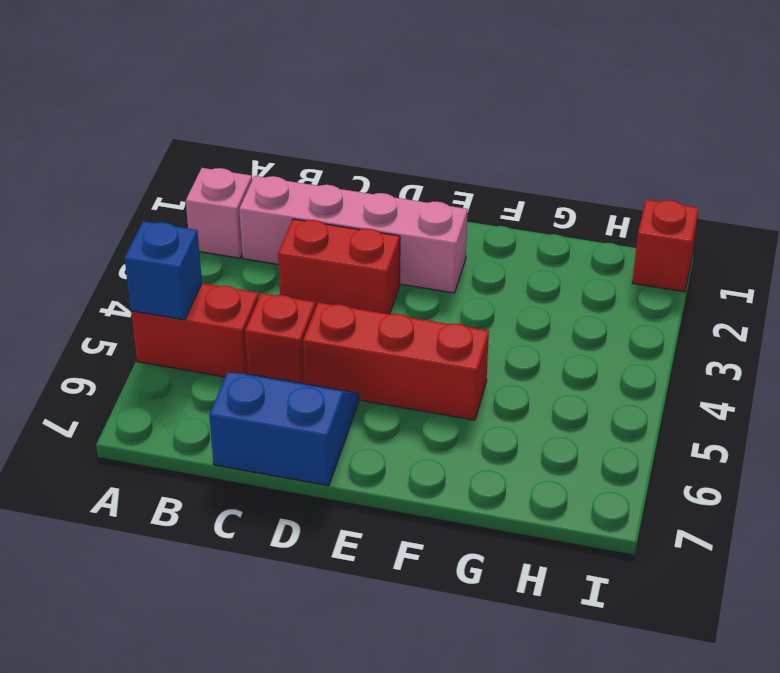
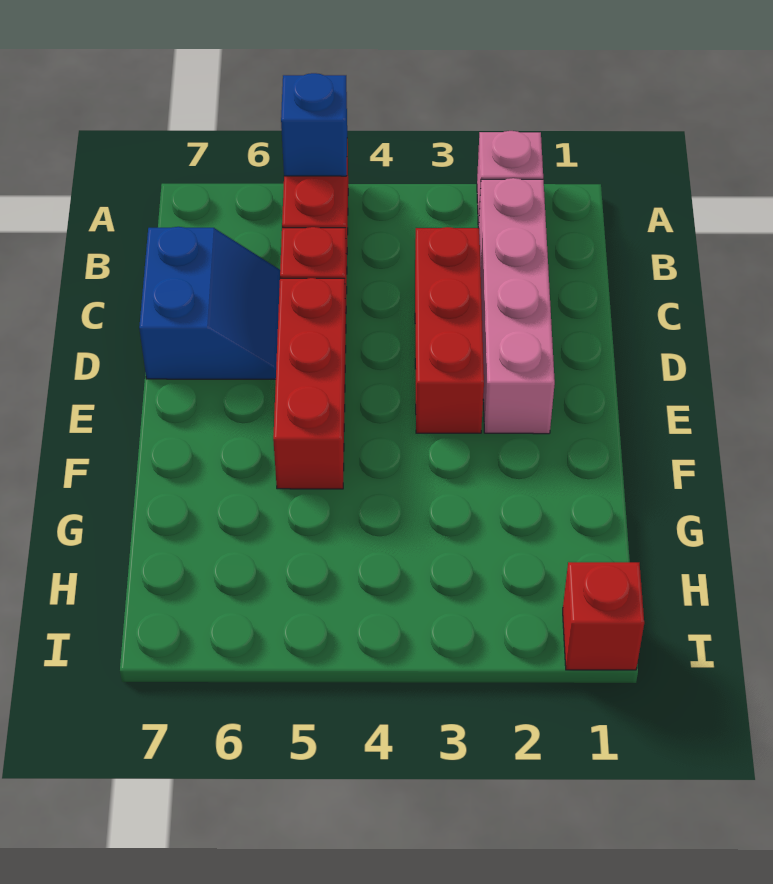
red brick C3:D3 level 1 -> red brick C3:E3 level 1

